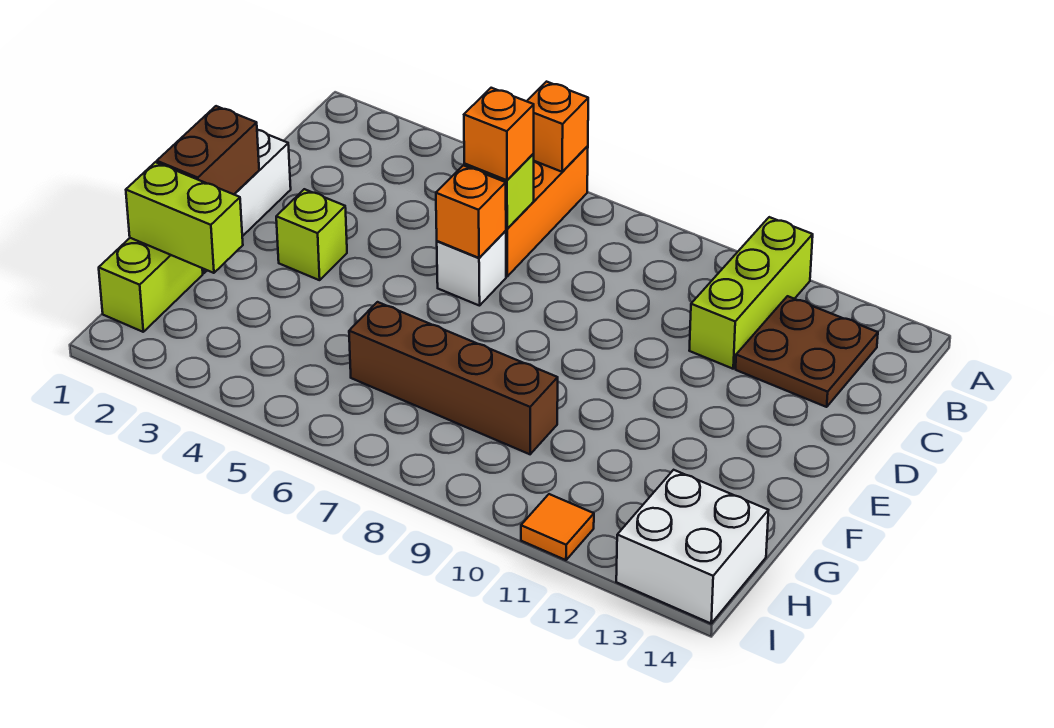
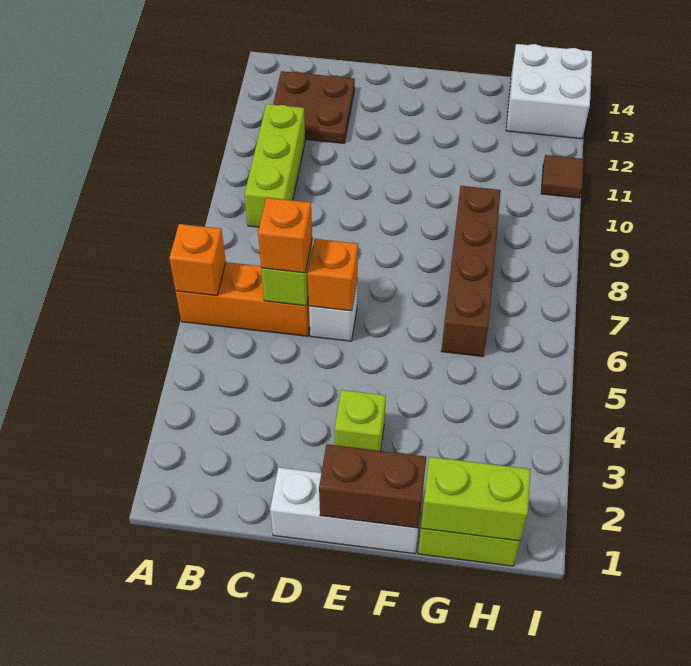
lime brick A11:C11 level 1 -> lime brick B9:B11 level 1
lime brick G1:G2 level 2 -> lime brick G1:H1 level 2
orange tile I11 level 1 -> brown tile I11 level 1

